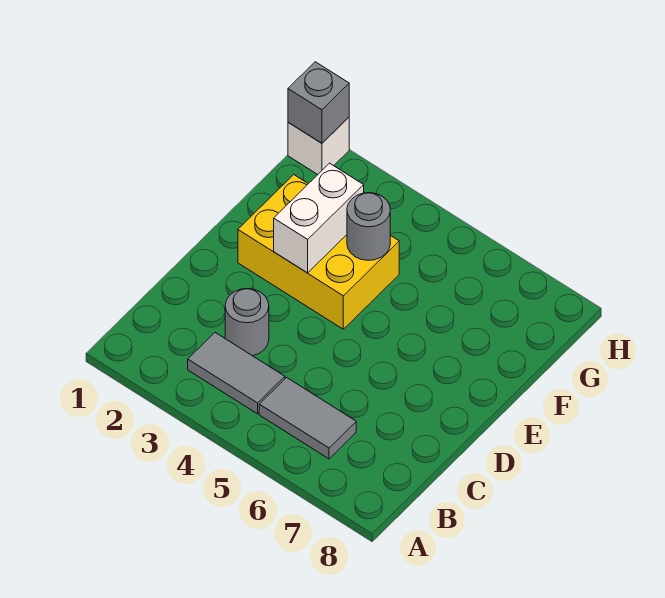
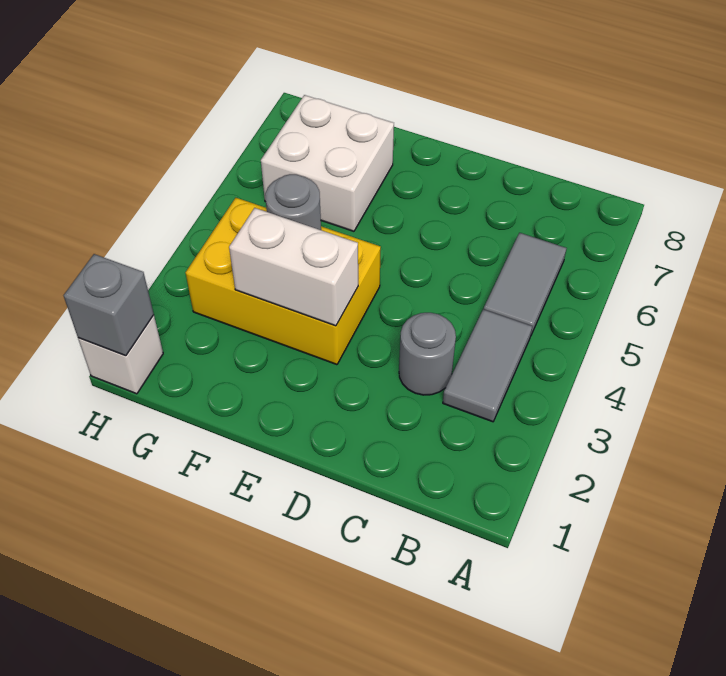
yellow brick E2:F4 level 1 -> yellow brick E3:G4 level 1
none -> white brick F6:G7 level 1

